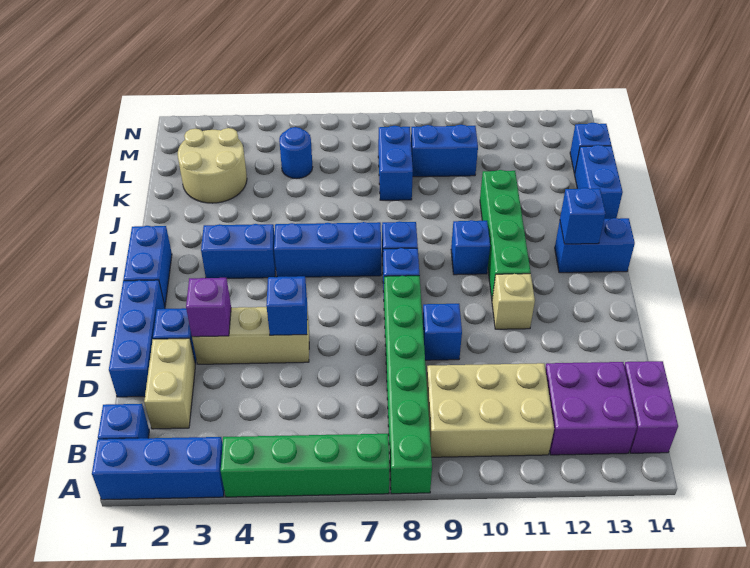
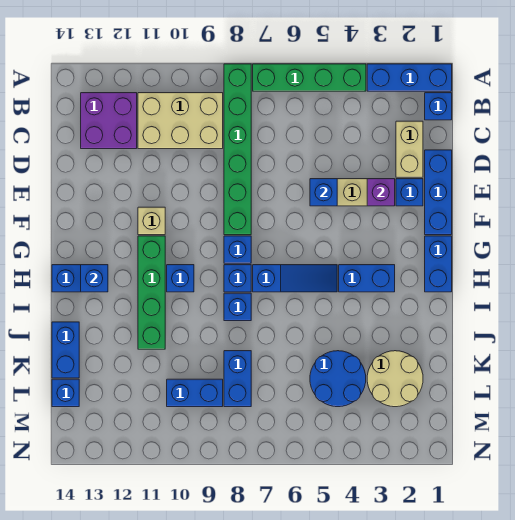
purple brick B14:C14 level 1 -> none
blue brick E9 level 1 -> blue brick I8 level 1
blue brick H5:H7 level 1 -> blue slope H5:H7 level 1 top 7
blue round brick L5 level 1 -> blue round brick K4:L5 level 1

